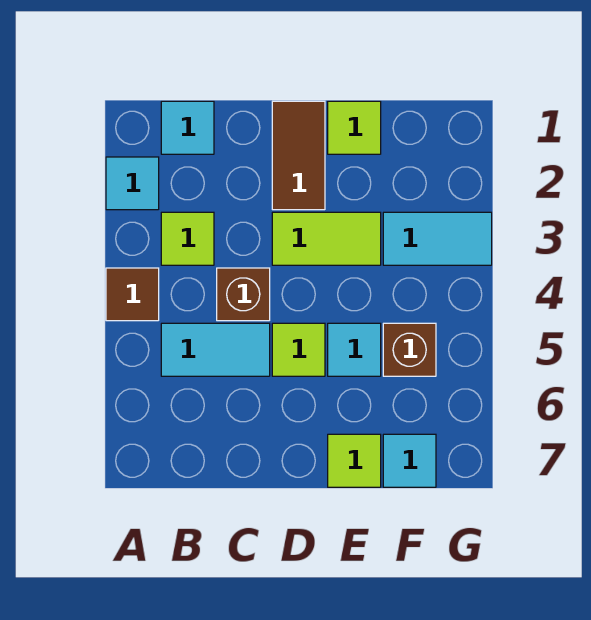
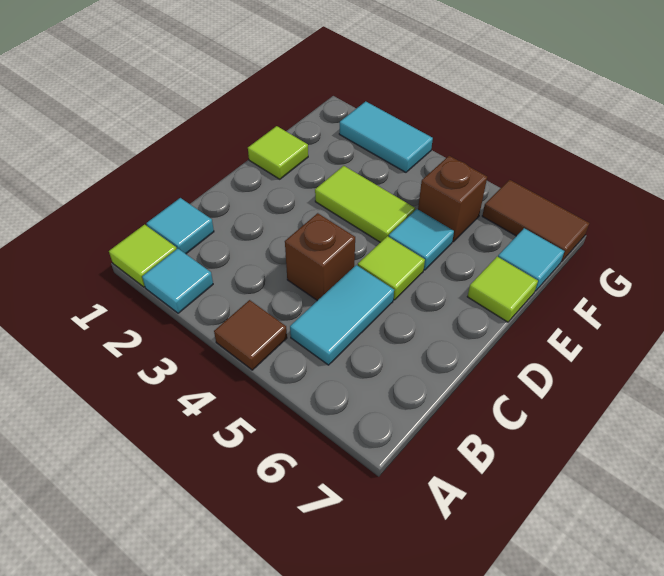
lime tile B3 level 1 -> lime tile A1 level 1
brown tile D1:D2 level 1 -> brown tile G6:G7 level 1
lime tile D3:E3 level 1 -> lime tile E3:E4 level 1
cyan tile F3:G3 level 1 -> cyan tile G2:G3 level 1

